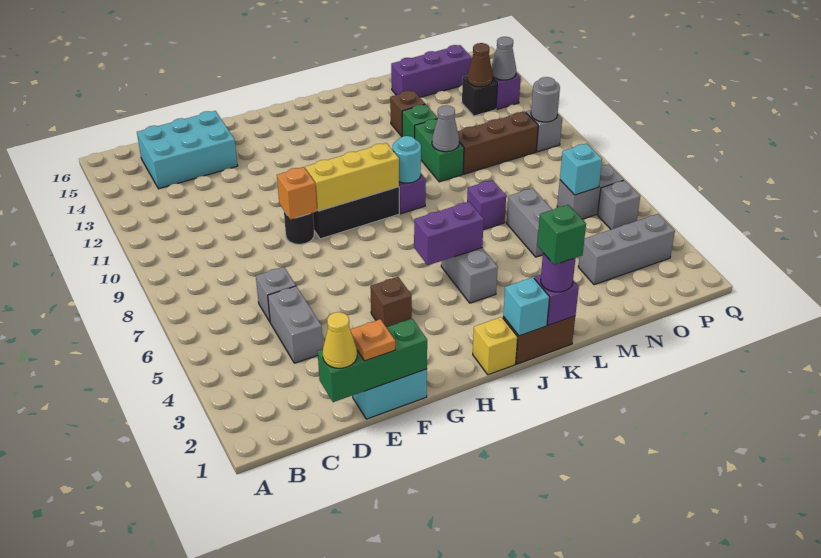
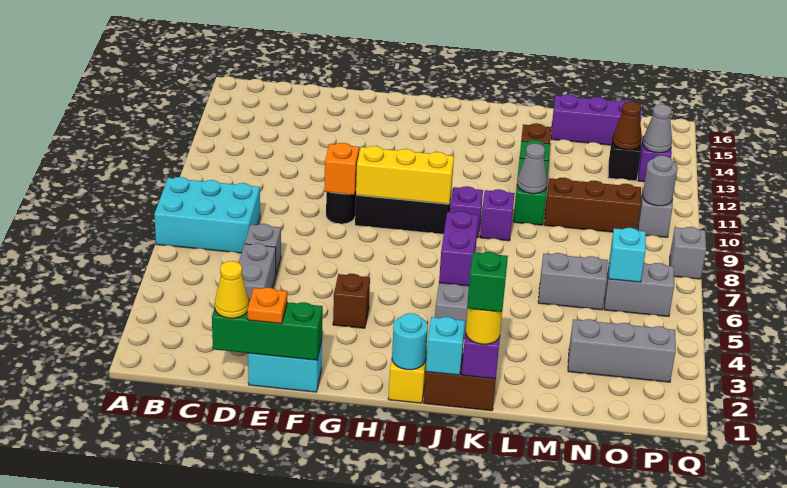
cyan brick C14:E15 level 1 -> cyan brick A7:C8 level 1
purple brick I5:J5 level 2 -> purple brick J5:J6 level 2
cyan round brick J9 level 2 -> cyan round brick I1 level 2
purple round brick K1 level 3 -> yellow round brick K1 level 3
purple brick L7 level 1 -> purple brick K9 level 1
grey brick M5:M6 level 1 -> grey brick M6:N6 level 1
grey brick P5 level 1 -> grey brick Q8 level 1

